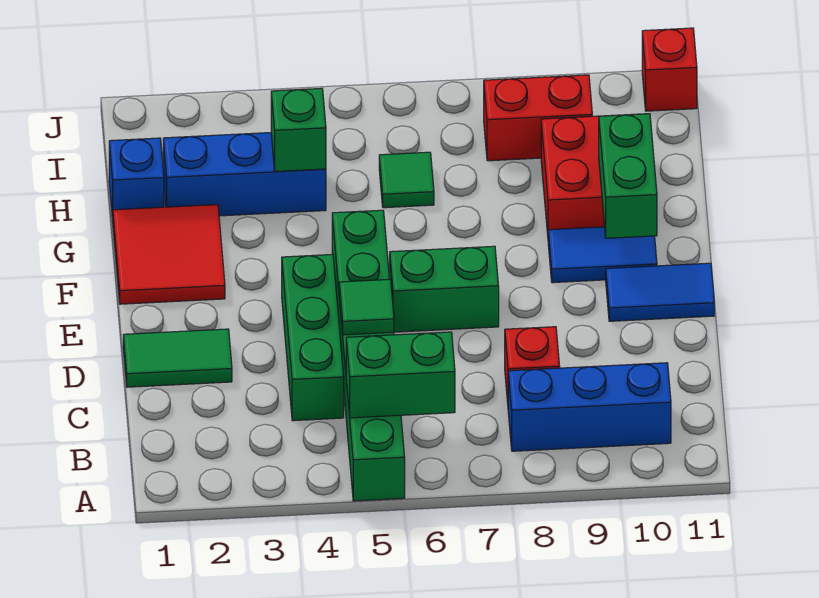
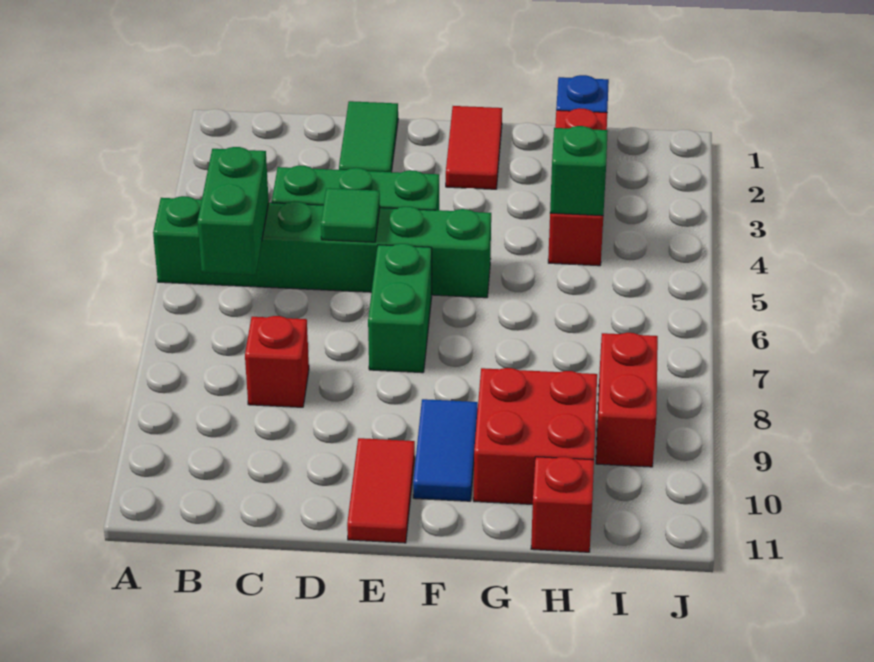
blue brick B8:B10 level 1 -> none
blue tile E10:E11 level 1 -> red tile E10:E11 level 1
red tile F1:G2 level 1 -> red tile F1:F2 level 1
green brick F10:G10 level 2 -> none
blue brick H2:H4 level 1 -> red brick H2:H4 level 1
green tile H6 level 1 -> none
red brick J11 level 1 -> red brick H11 level 1

